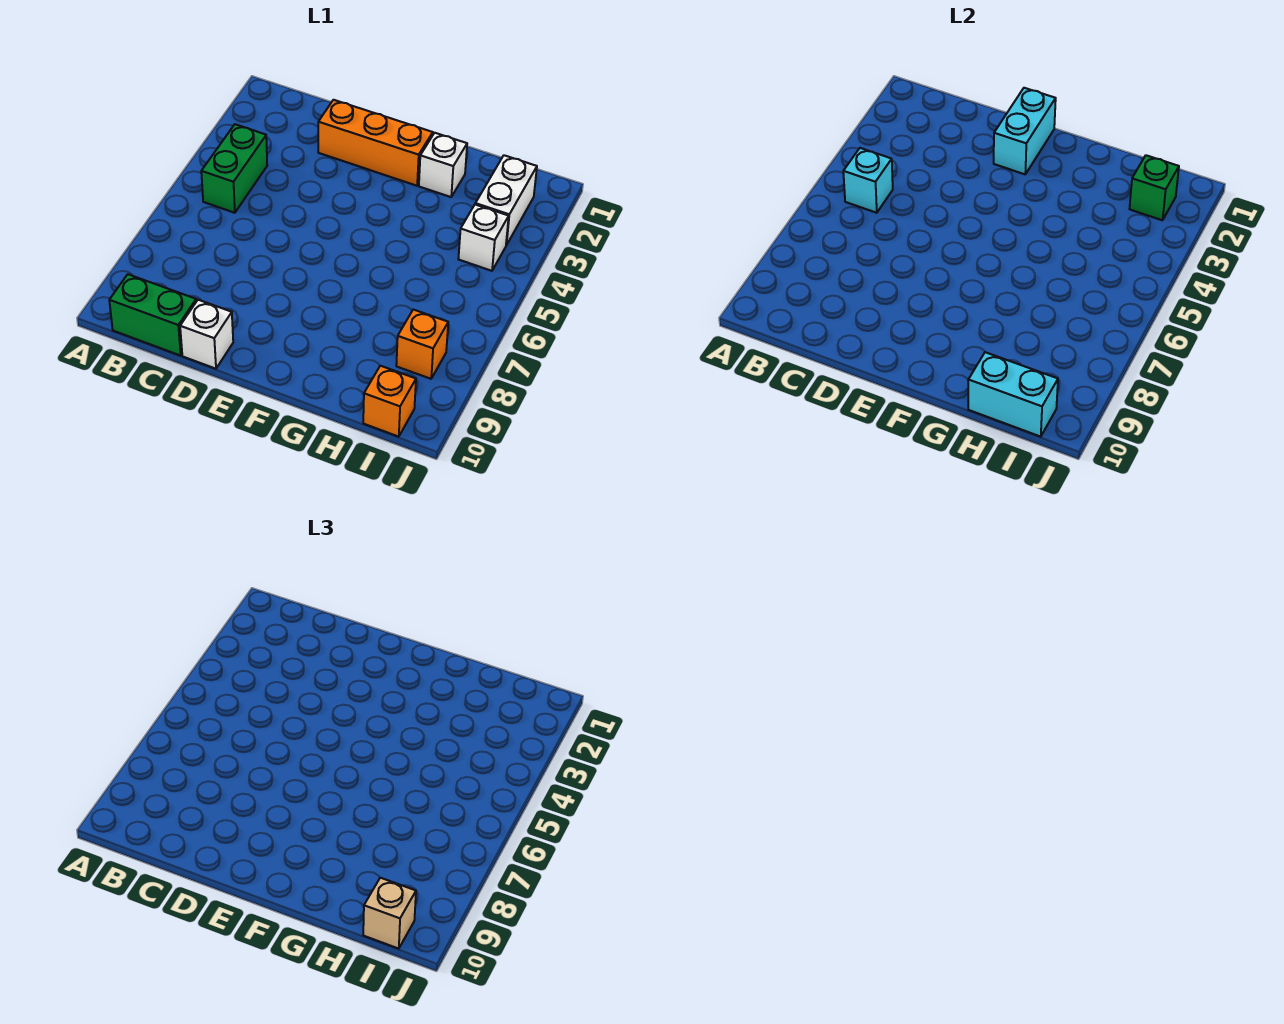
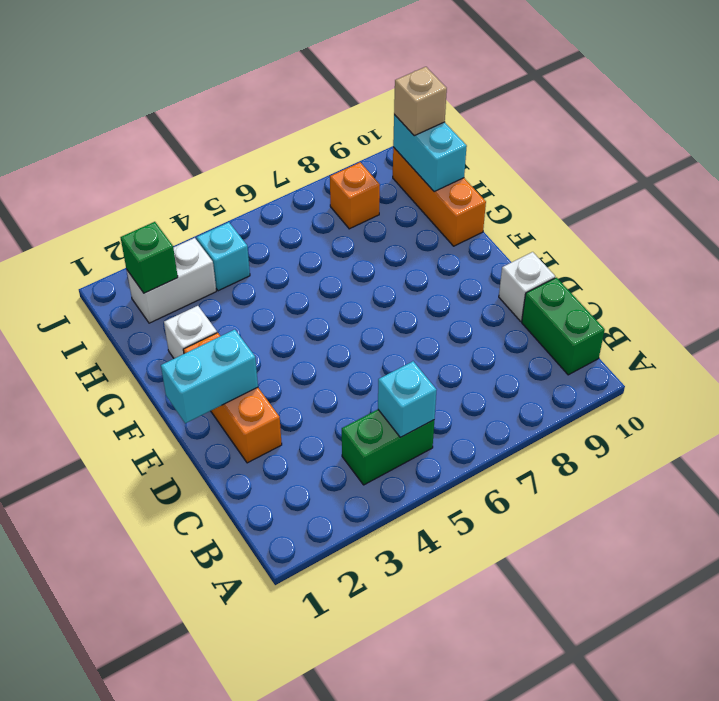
white brick I4 level 1 -> cyan brick I4 level 1
orange brick I10 level 1 -> orange brick G10:I10 level 1

